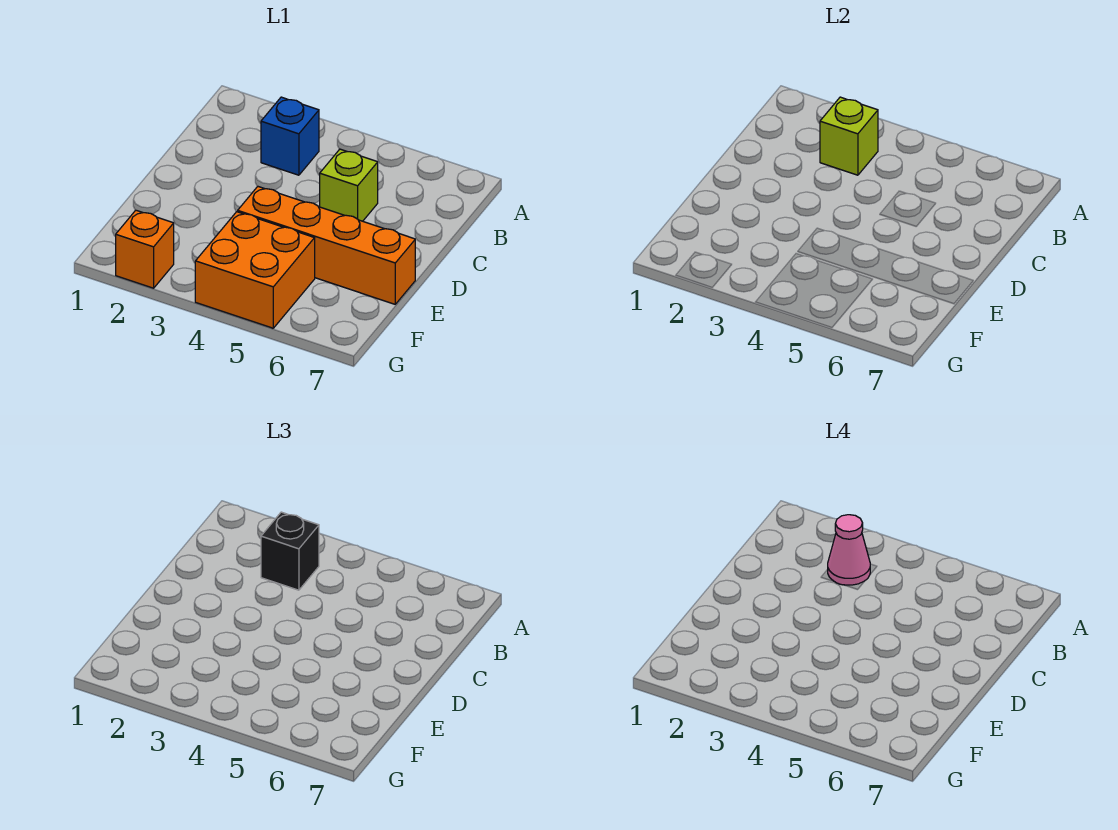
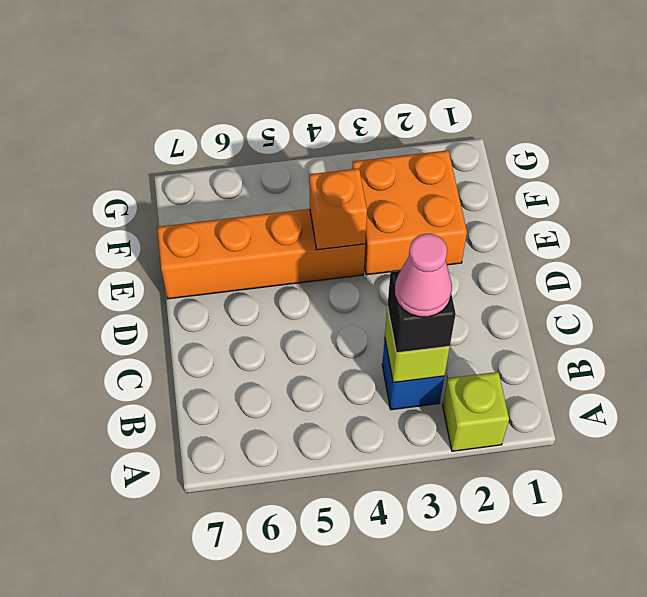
lime brick C5 level 1 -> lime brick A2 level 1
orange brick F4:G5 level 1 -> orange brick E2:F3 level 1
orange brick G2 level 1 -> orange brick E4 level 2

